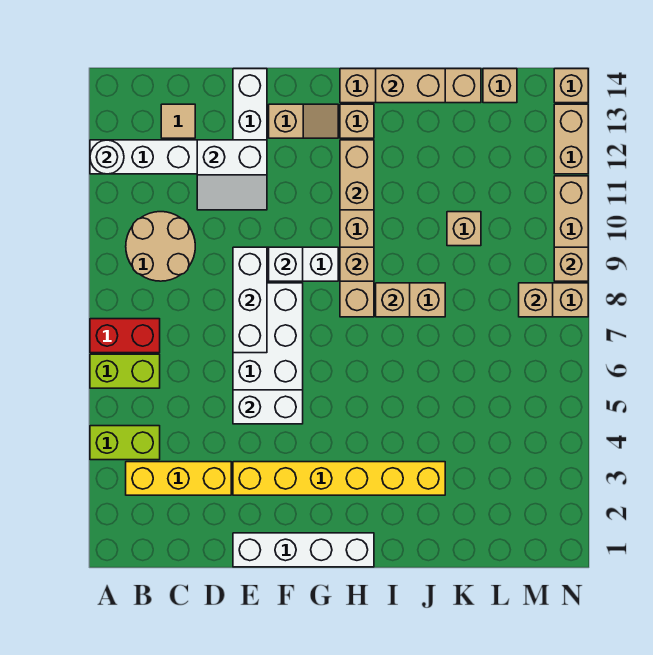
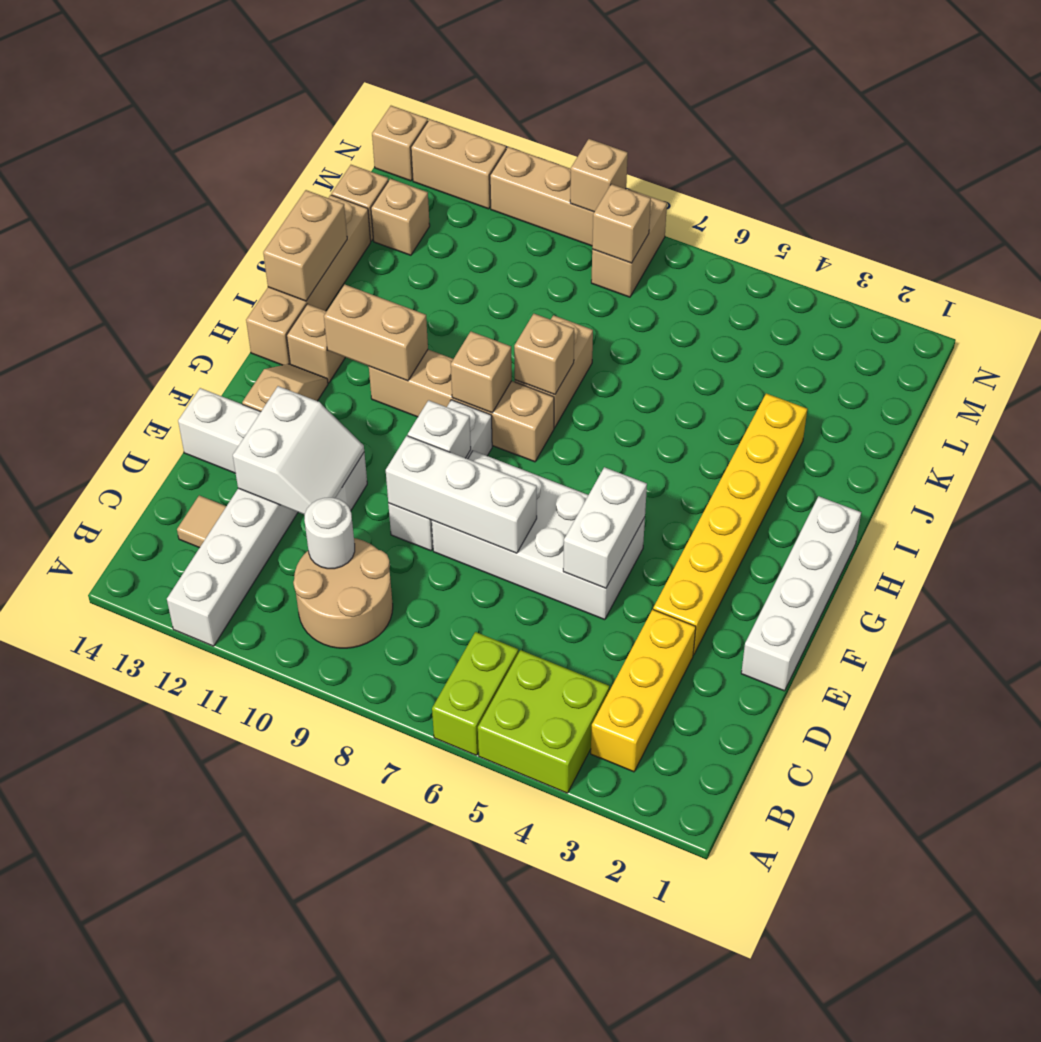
lime brick A4:B4 level 1 -> lime brick A4:B5 level 1
red brick A7:B7 level 1 -> none
white round brick A12 level 2 -> white round brick C10 level 2
tan brick K10 level 1 -> tan brick L13 level 1

